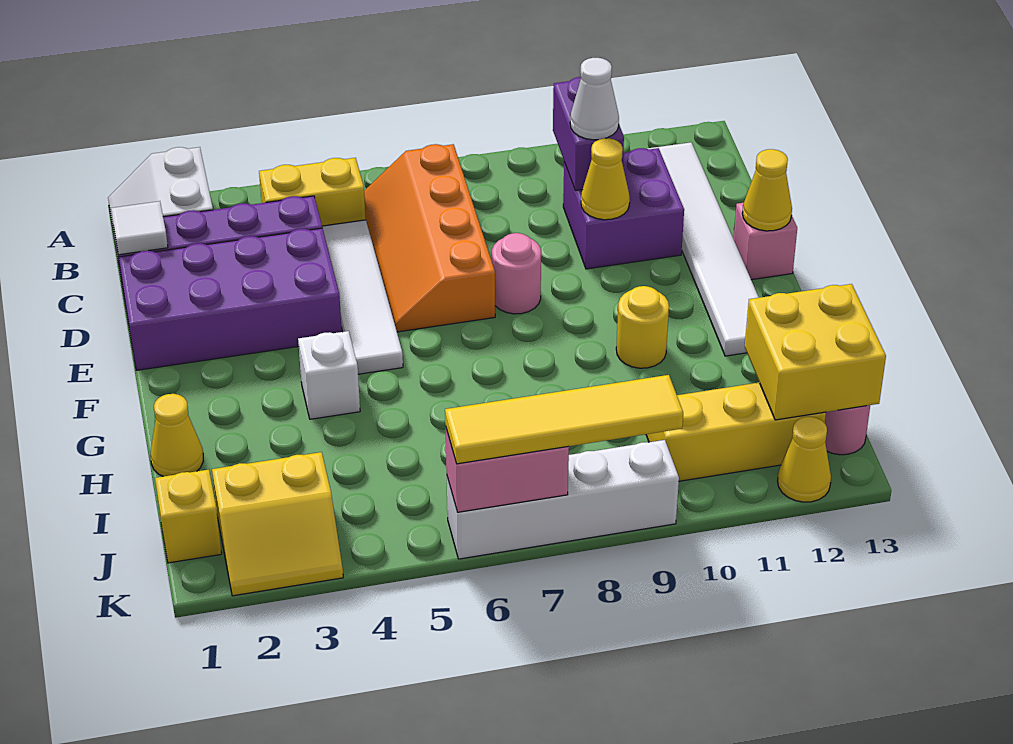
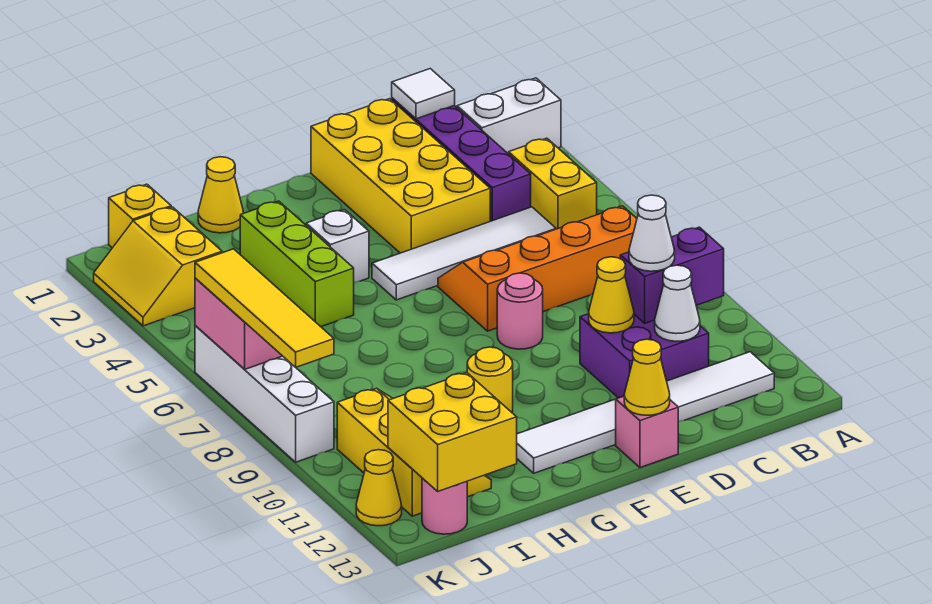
none -> white cone C11 level 2
purple brick D1:E4 level 1 -> yellow brick D1:E4 level 1
none -> lime brick H3:H5 level 1

